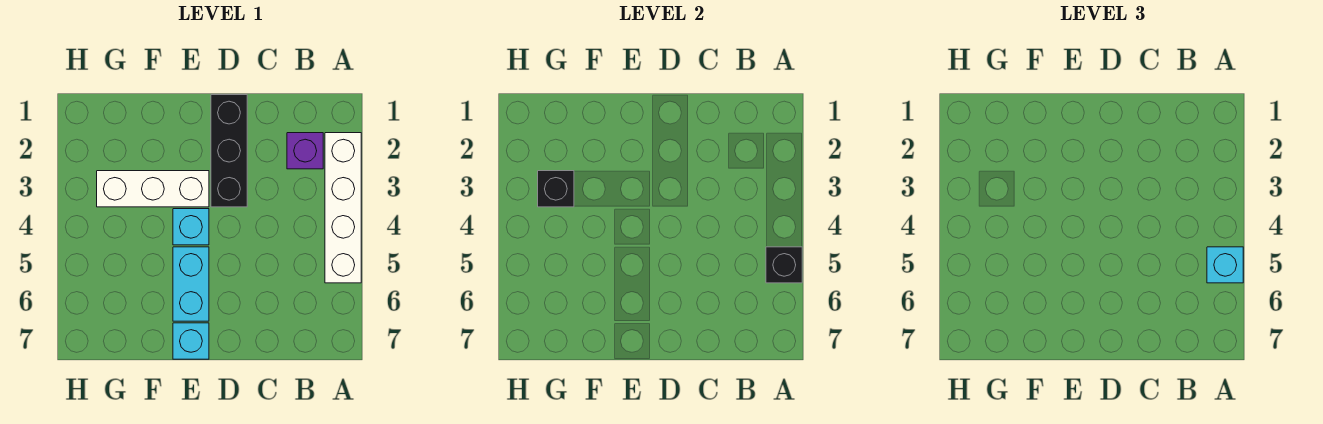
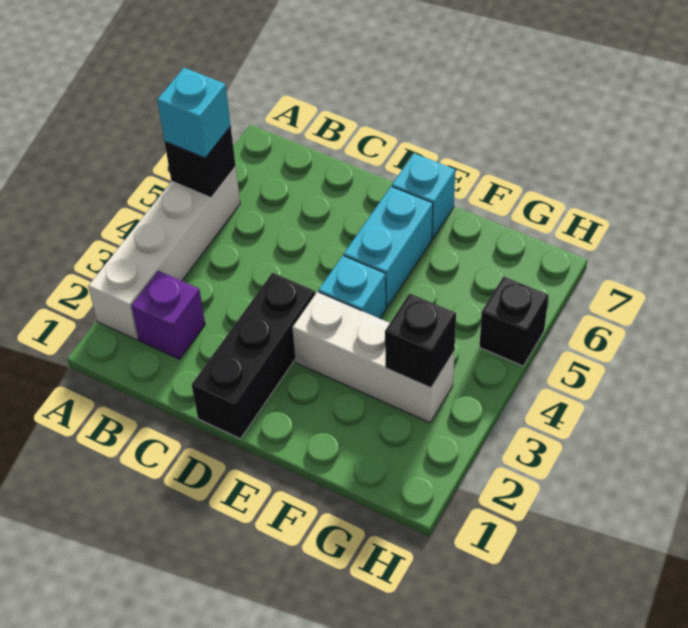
none -> black brick H5 level 1

